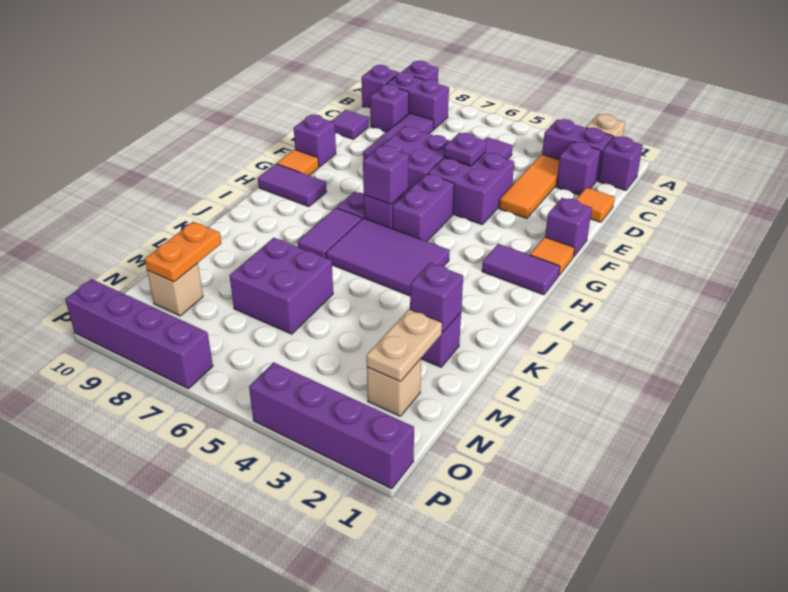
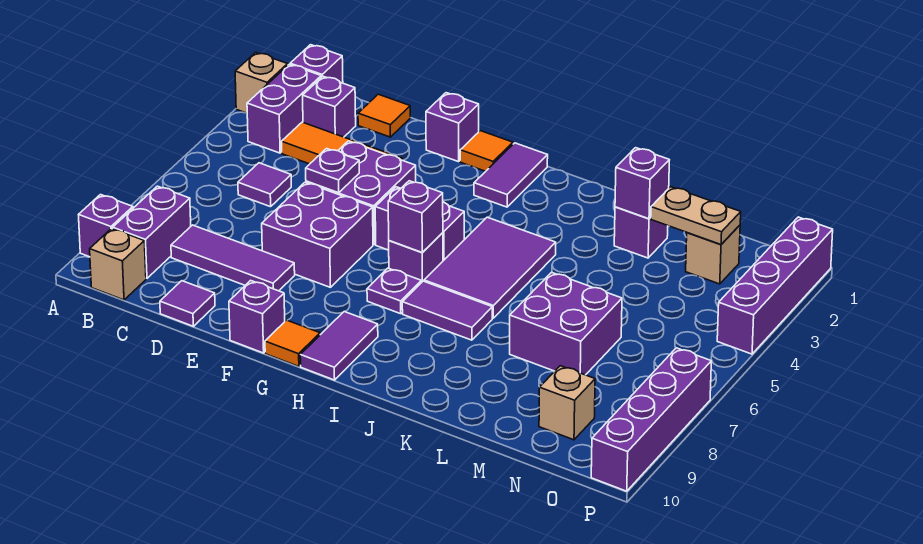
purple brick B10 level 1 -> tan brick B10 level 1
purple brick C9 level 1 -> none
orange plate M9:N9 level 2 -> none

